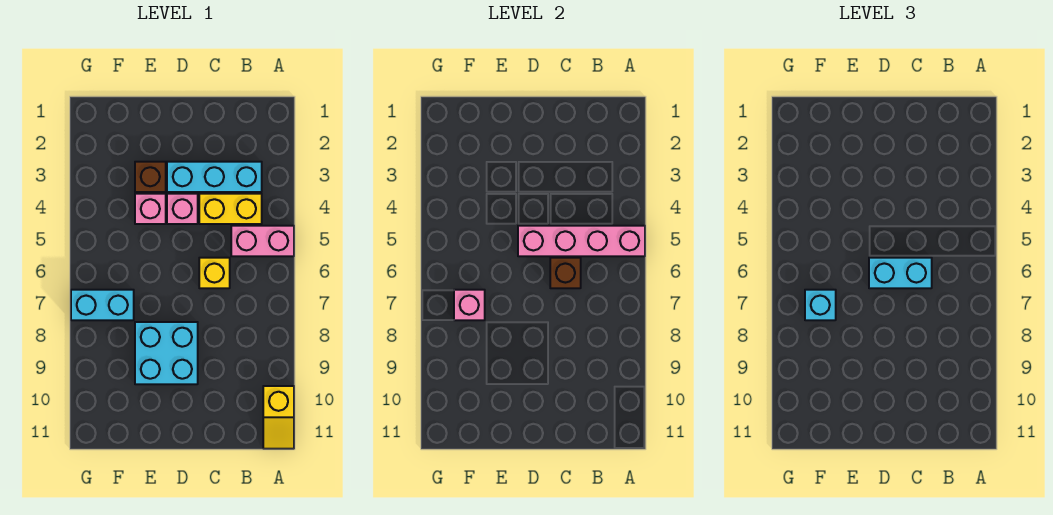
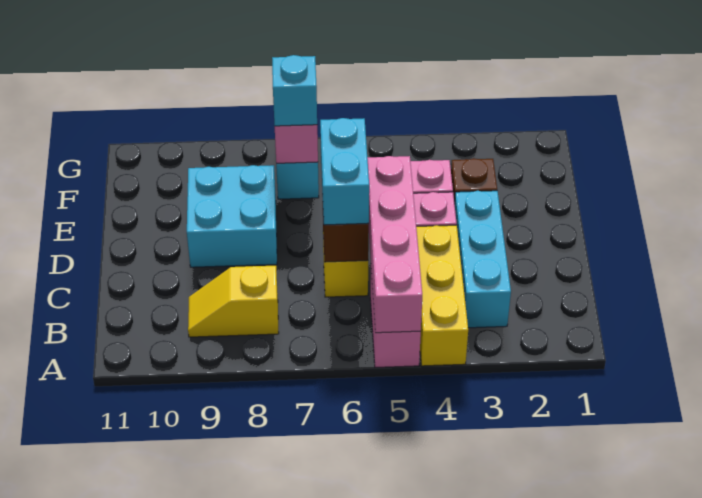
yellow slope A10:A11 level 1 top 10 -> yellow slope B8:B9 level 1 top 8
yellow brick B4:C4 level 1 -> yellow brick A4:C4 level 1

